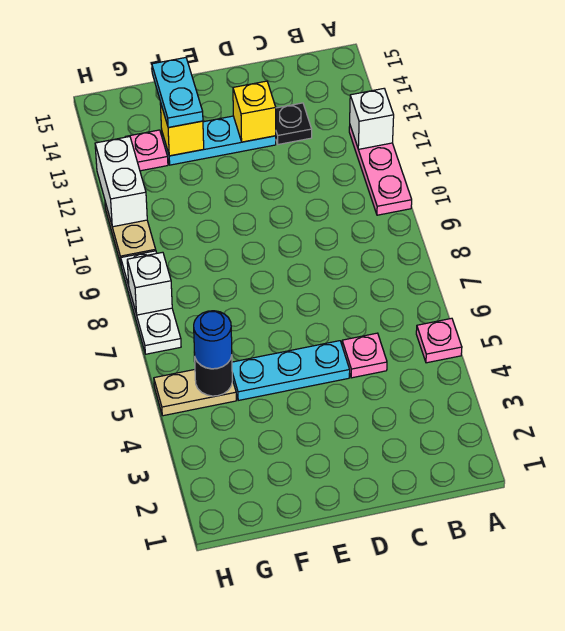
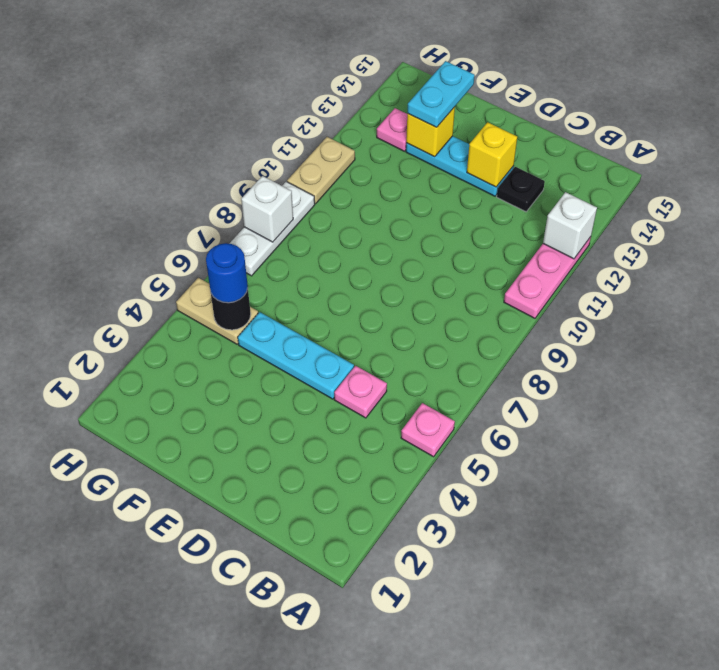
white brick H11:H12 level 2 -> none

